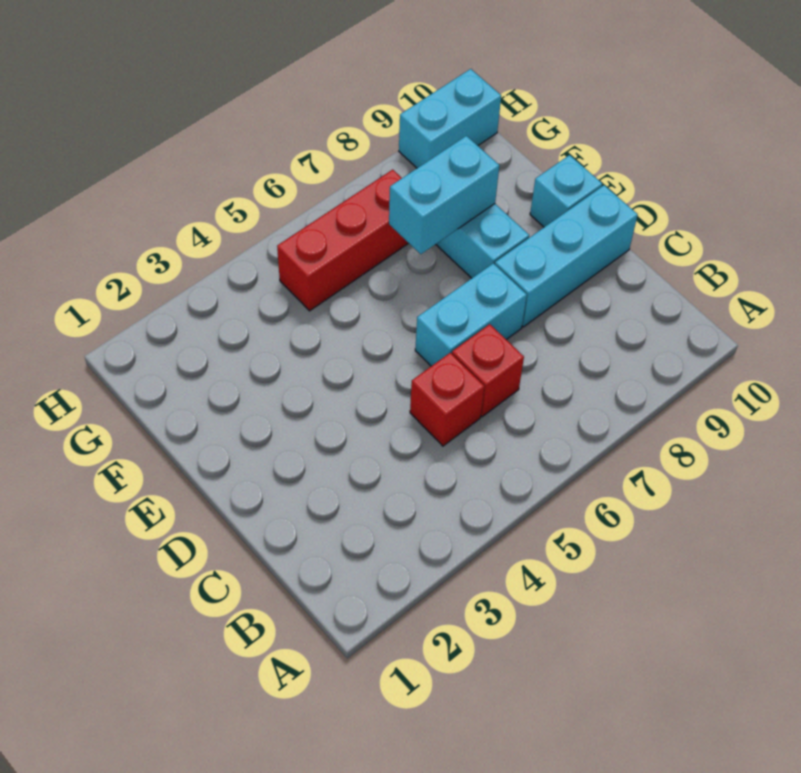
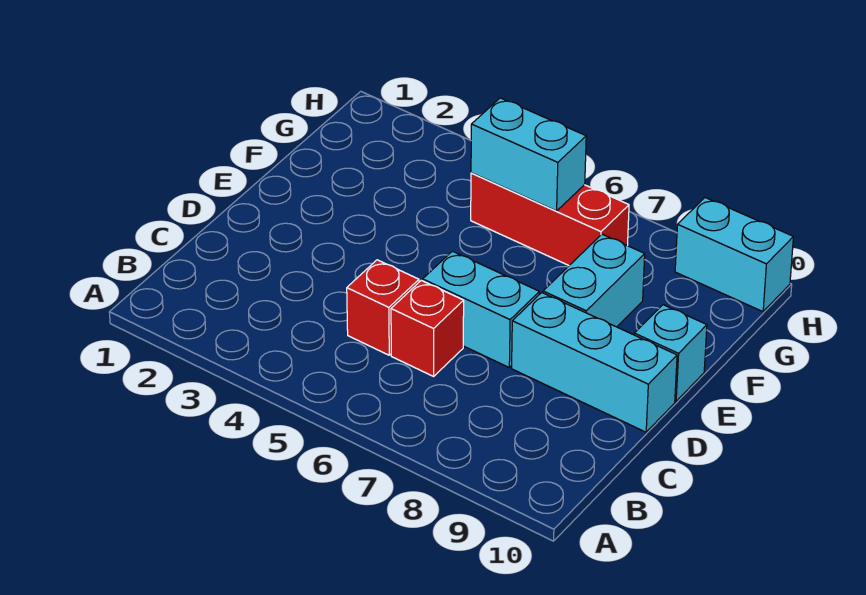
cyan brick F7:F8 level 2 -> cyan brick G5:G6 level 2

